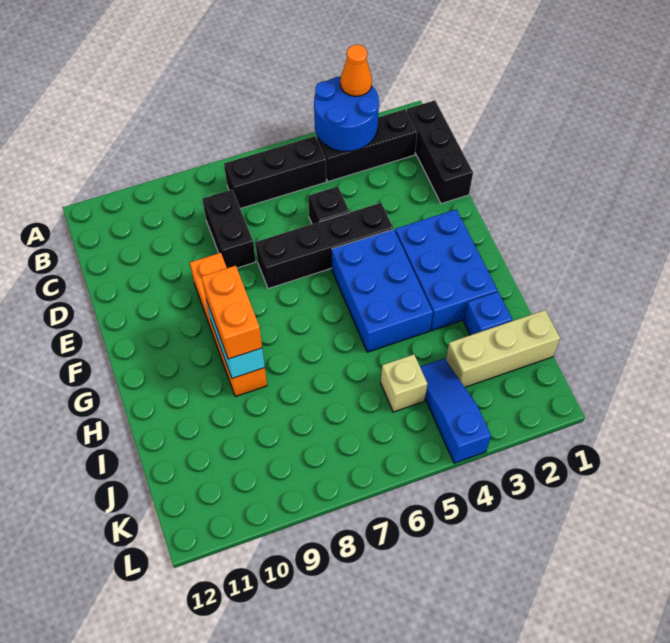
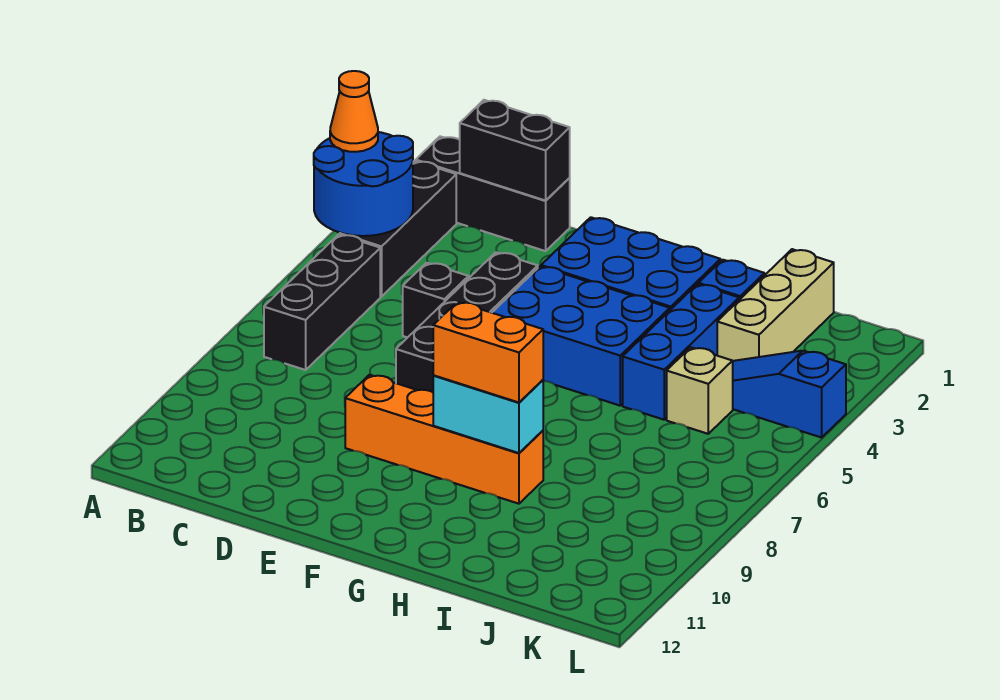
black brick C8:D8 level 1 -> black brick C1:D1 level 2
none -> blue brick I3:I5 level 1

